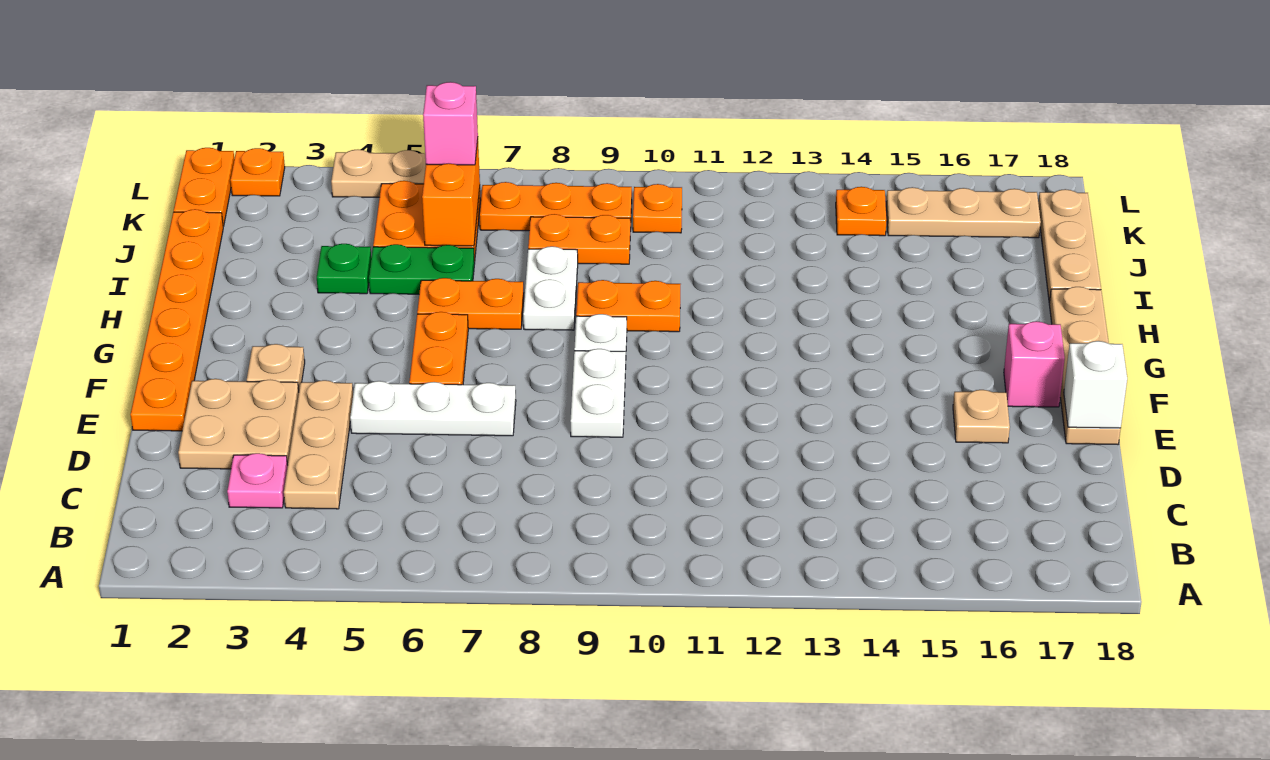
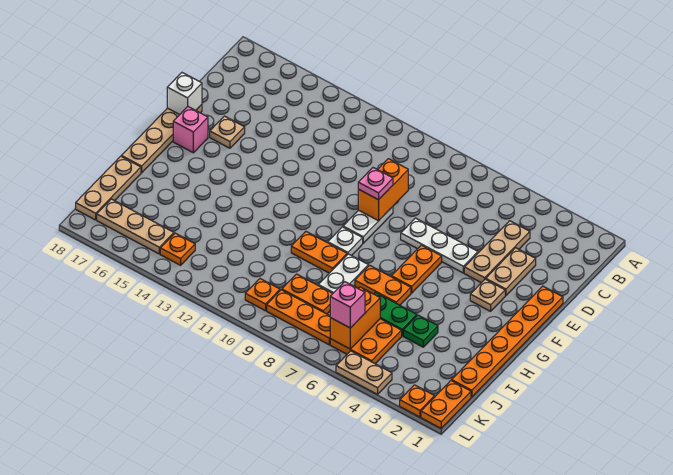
pink plate C3 level 1 -> pink plate E9 level 3
tan plate D2:E3 level 1 -> tan plate D3:E3 level 1
none -> orange brick D9:E9 level 2

